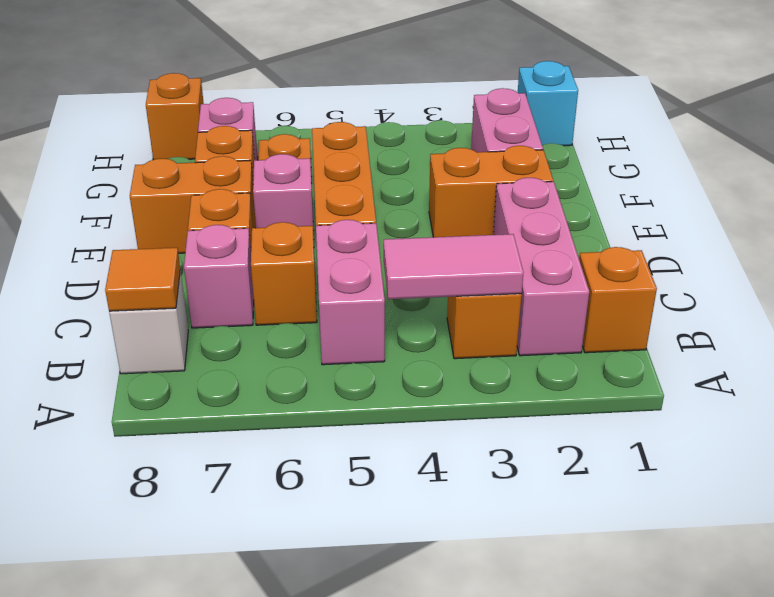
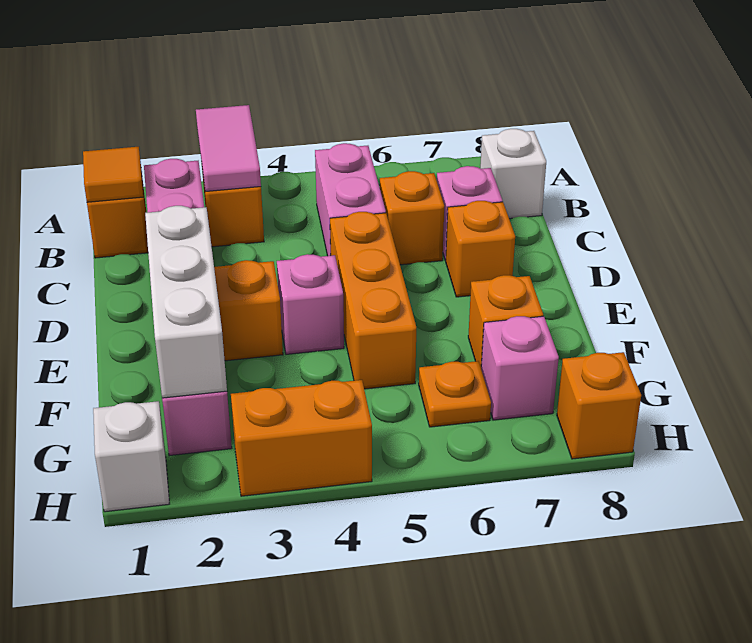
pink tile B3:B4 level 2 -> pink tile A3:B3 level 2
orange tile B8 level 2 -> orange tile B1 level 2
none -> white brick E2:G2 level 2
pink brick E6 level 1 -> pink brick E4 level 1
orange brick E7:E8 level 1 -> orange brick H3:H4 level 1
cyan brick H1 level 1 -> white brick H1 level 1

